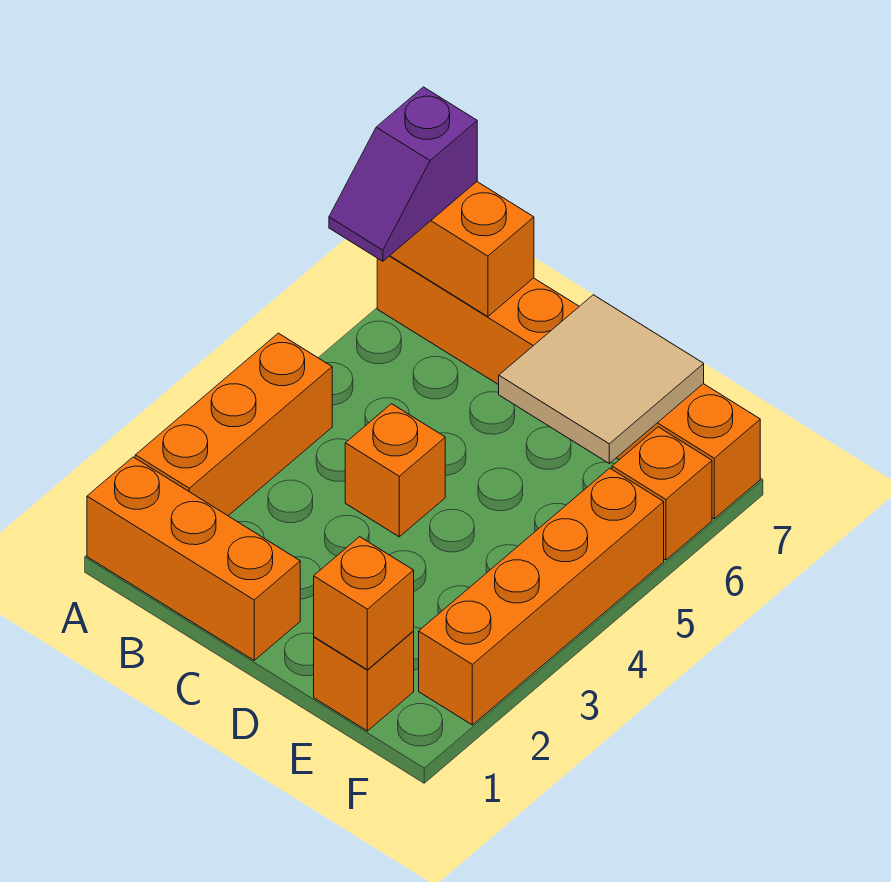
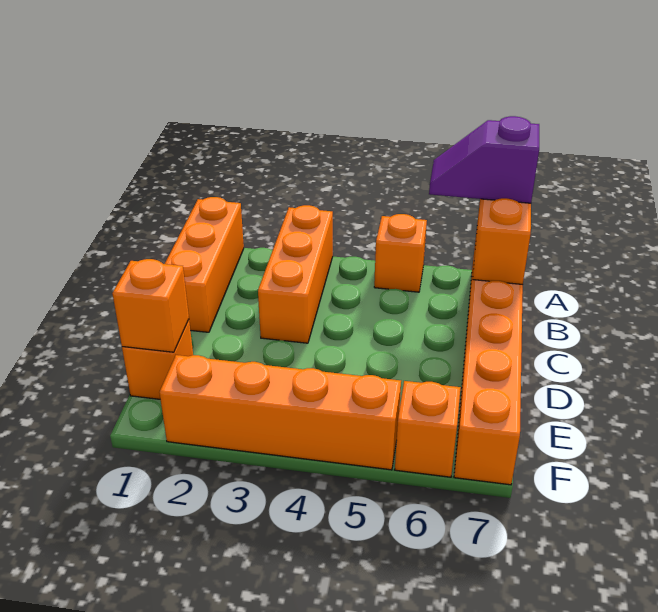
orange brick A2:A4 level 1 -> orange brick A3:C3 level 1
orange brick C4 level 1 -> orange brick A5 level 1
tan tile D6:E7 level 2 -> none

